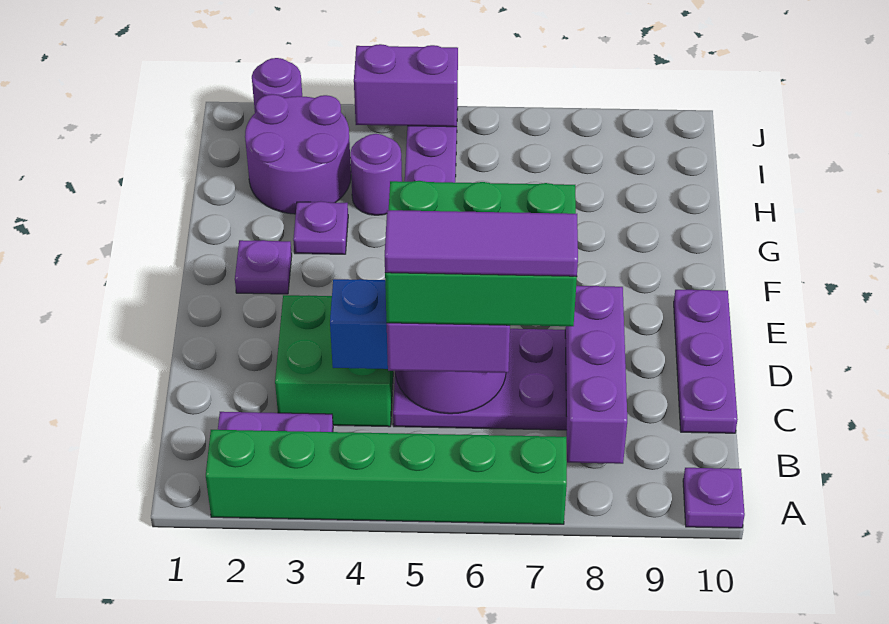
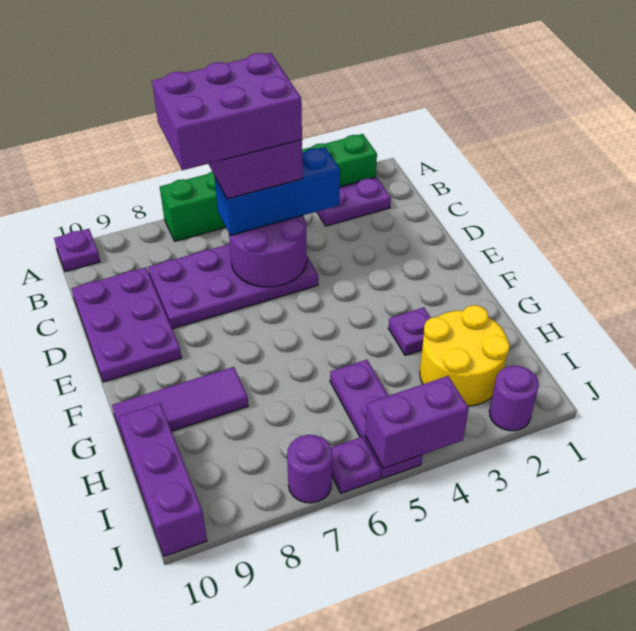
green brick B5:C7 level 5 -> purple brick B5:C7 level 5
purple tile B5:B7 level 6 -> purple tile G8:G10 level 1
purple brick B8:D8 level 2 -> purple brick H10:J10 level 1
green brick C3:D4 level 1 -> none
purple plate C10:E10 level 1 -> purple plate C9:E10 level 1
purple plate F2 level 1 -> purple plate J6 level 1
purple round brick H2:I3 level 1 -> yellow round brick H2:I3 level 1
purple round brick H4 level 1 -> purple round brick J7 level 1

